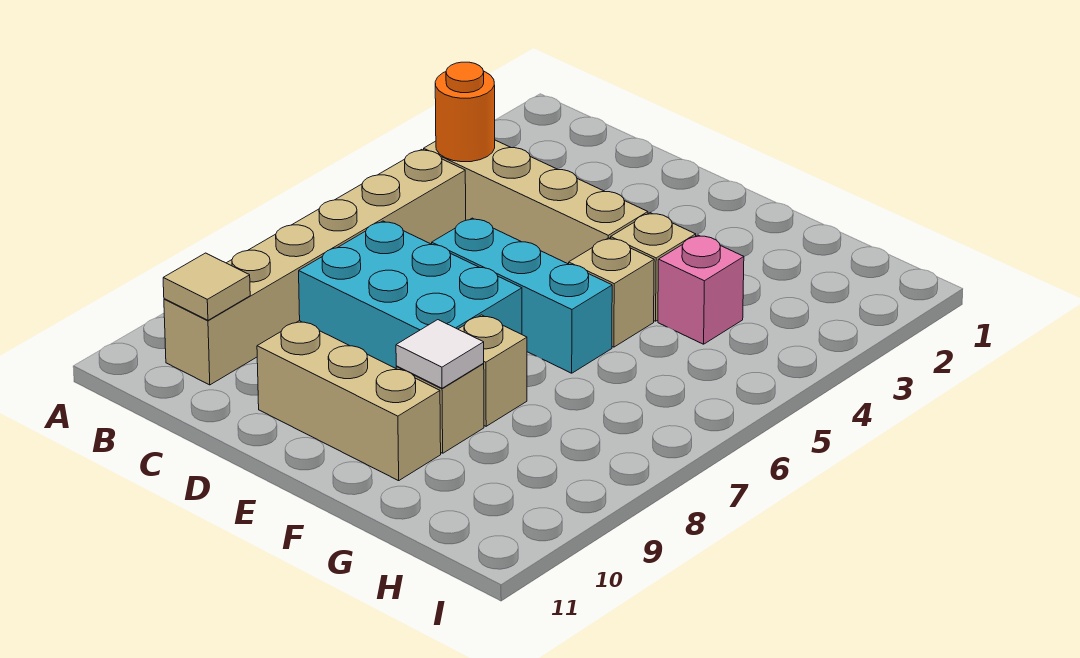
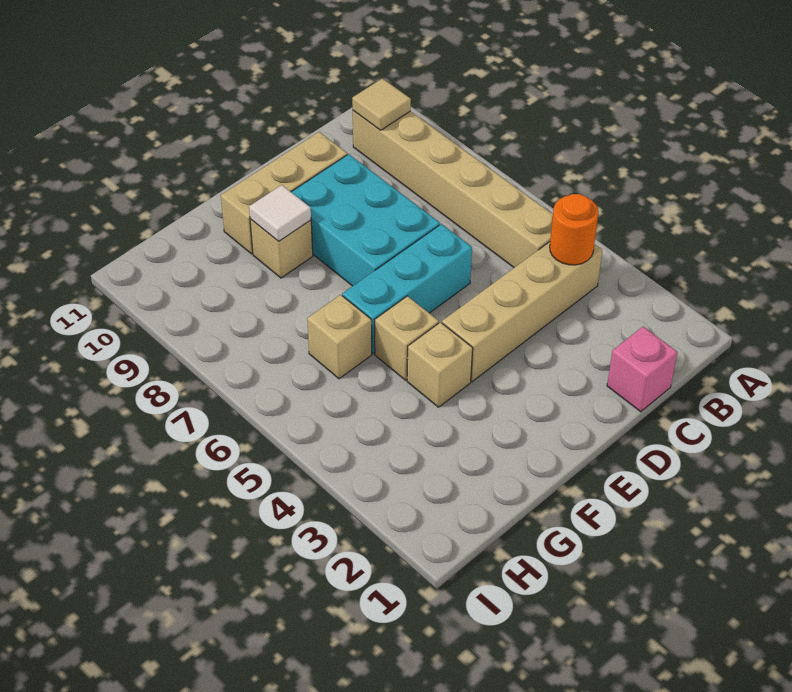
cyan brick C7:E8 level 1 -> cyan brick D7:E9 level 1
tan brick F8 level 1 -> tan brick G6 level 1
pink brick G4 level 1 -> pink brick C1 level 1

